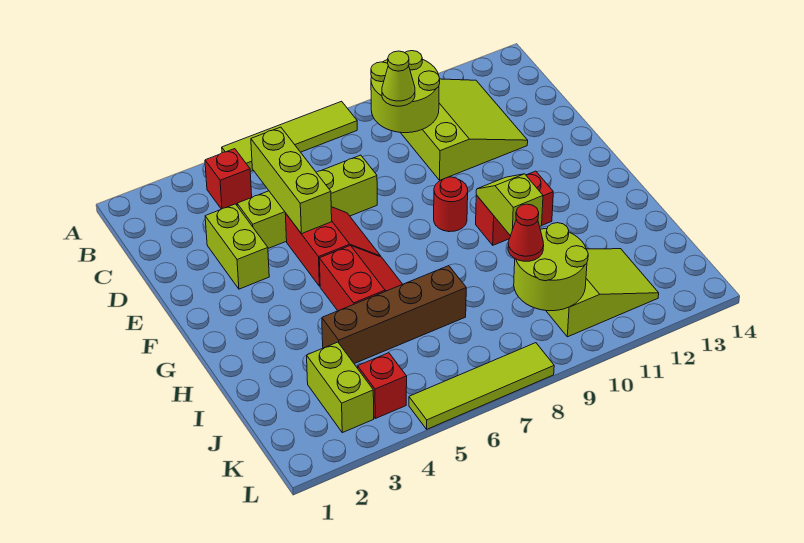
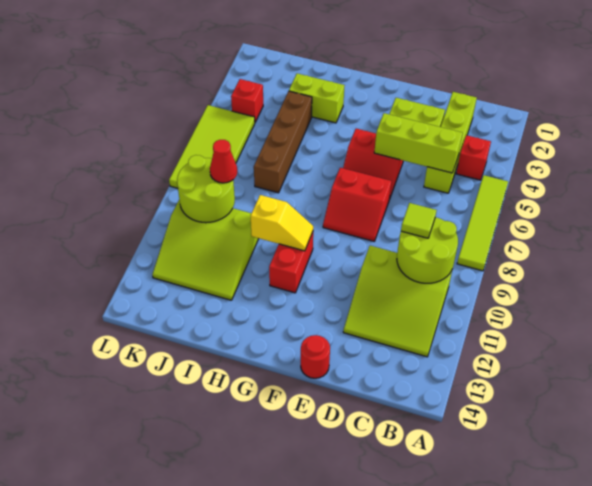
lime cone C9 level 3 -> lime tile C9 level 3
lime brick D4:D7 level 1 -> lime brick C2:C5 level 1
red round brick F9 level 1 -> red round brick E14 level 1
red slope G5:H6 level 1 top 5 -> red slope E7:F8 level 1 top 7
lime slope G10:H10 level 2 top H -> yellow slope G10:H10 level 2 top H
lime brick J3:K3 level 1 -> lime brick H3:I3 level 1
lime slope J10:K12 level 1 top 10 -> lime slope I10:K12 level 1 top 10
lime tile L5:L8 level 1 -> lime tile K5:L8 level 1

